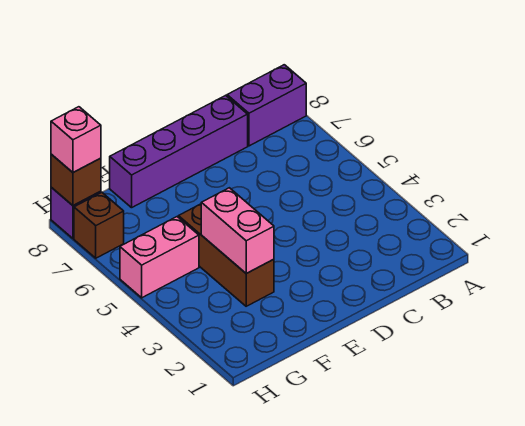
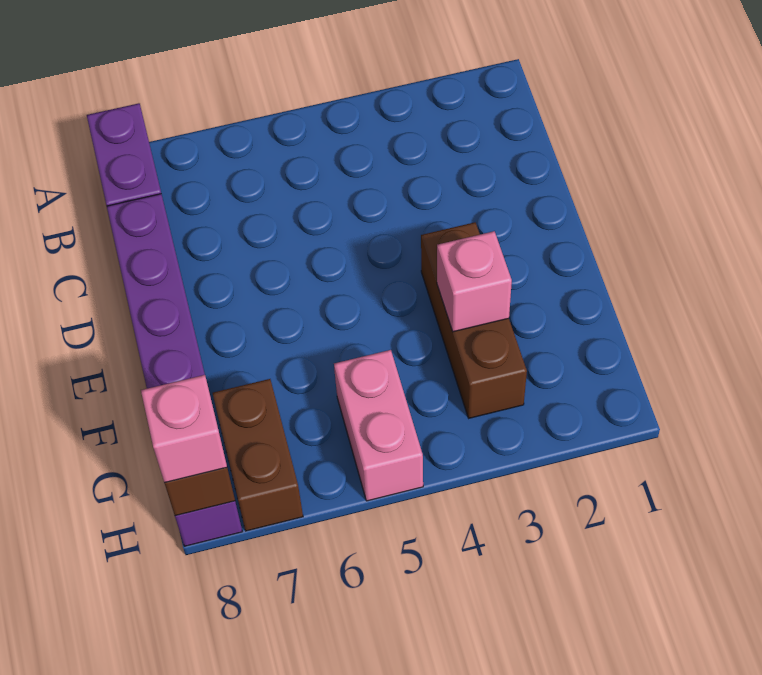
brown brick F3:F5 level 1 -> brown brick E3:G3 level 1
pink brick F3:F4 level 2 -> pink brick F3 level 2
brown brick H7 level 1 -> brown brick G7:H7 level 1

